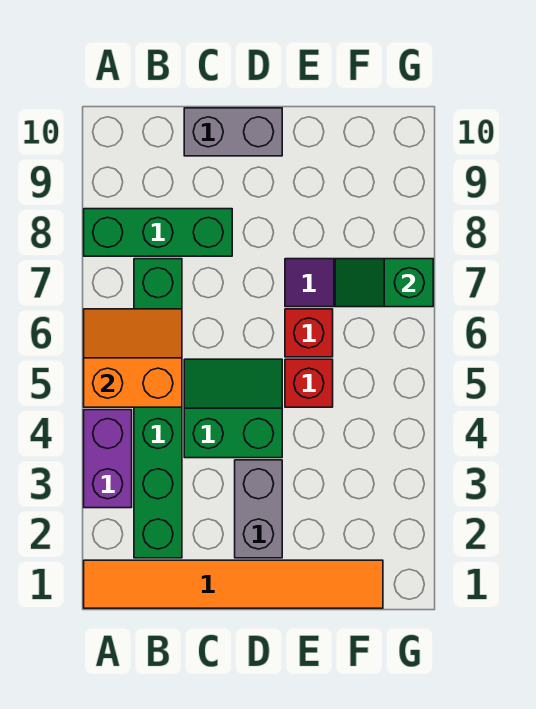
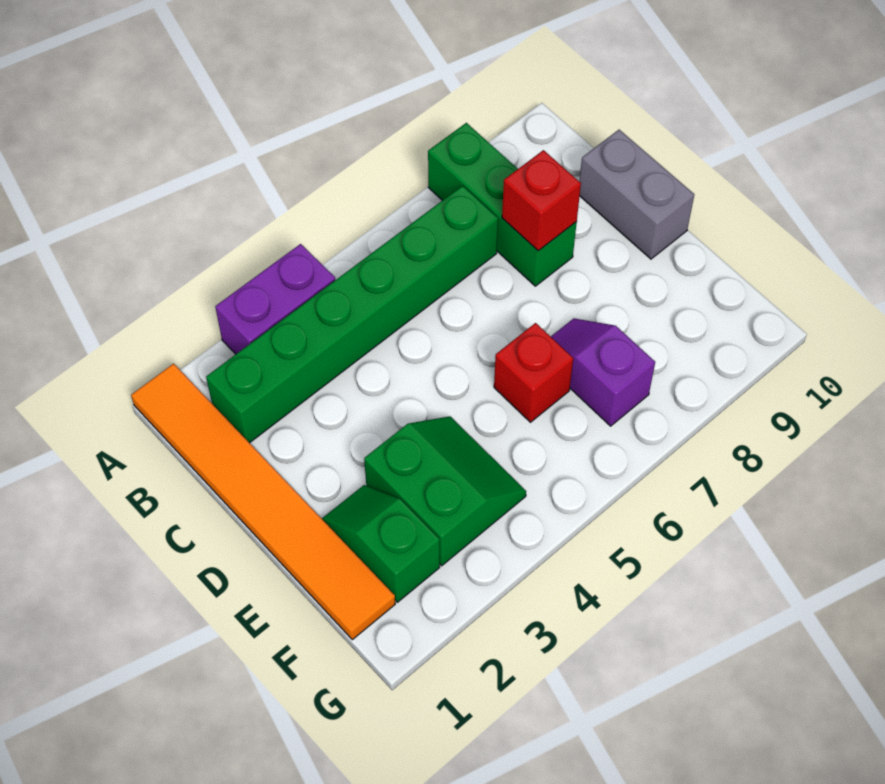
orange slope A5:B6 level 2 top 5 -> none
green slope C4:D5 level 1 top 4 -> green slope E3:F4 level 1 top 3
grey brick D2:D3 level 1 -> none
red brick E5 level 1 -> red brick C8 level 2
green slope F7:G7 level 2 top G -> green slope E2:F2 level 1 top F

